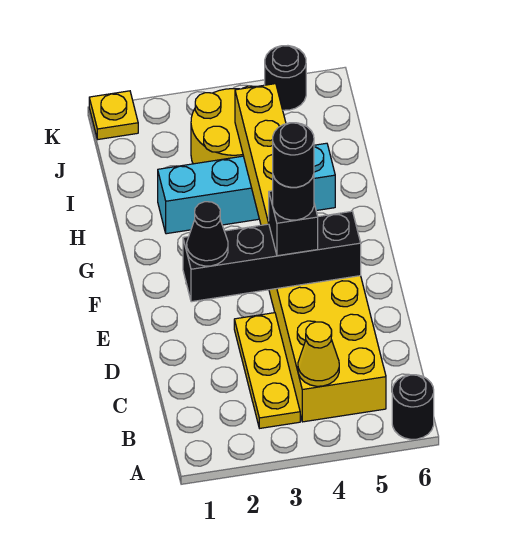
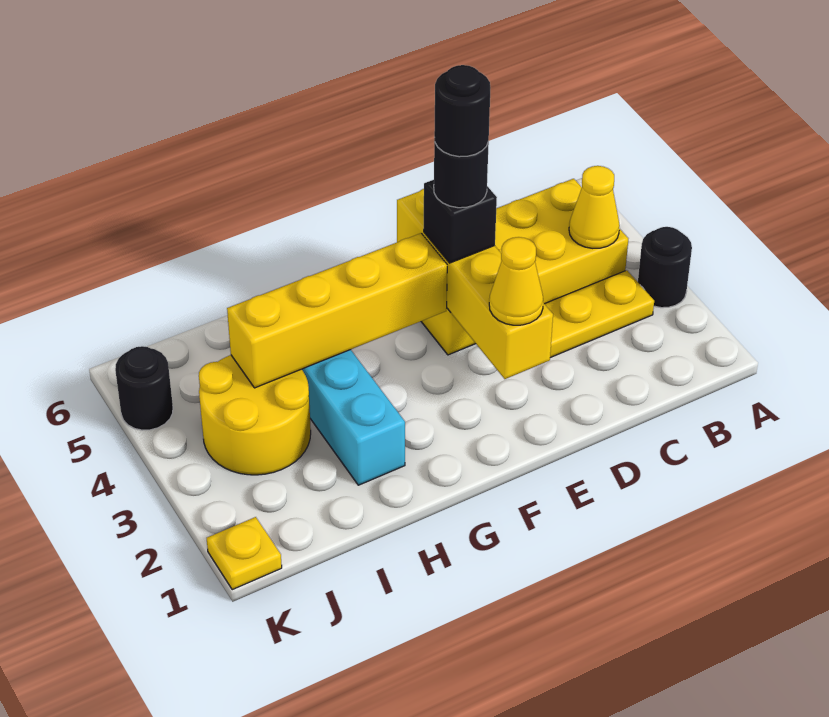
black round brick A6 level 1 -> black round brick A3 level 1
black brick E2:E5 level 2 -> yellow brick E2:E5 level 2
black cone E2 level 3 -> yellow cone E2 level 3

